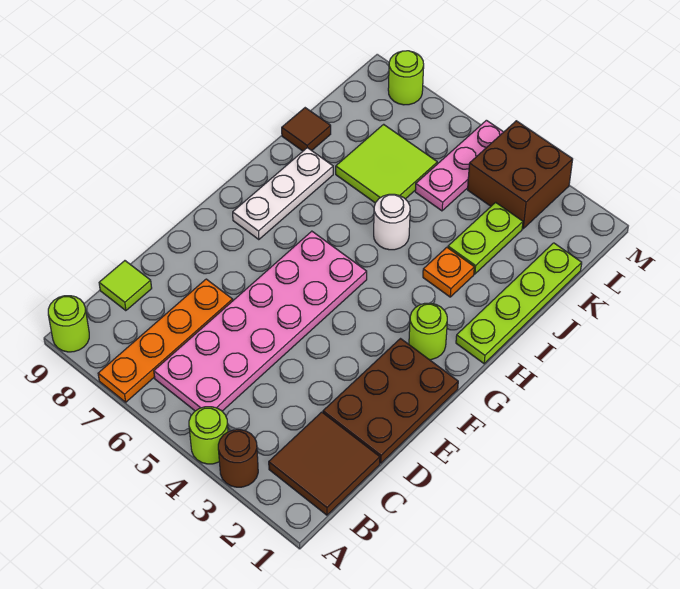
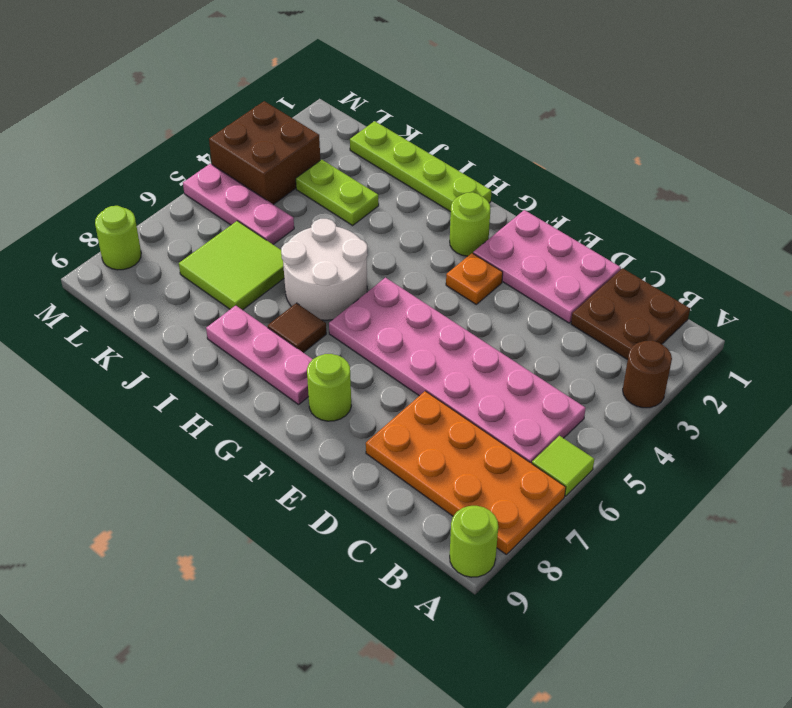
lime round brick A4 level 1 -> lime round brick F8 level 1
orange plate A7:D7 level 1 -> orange plate A7:D8 level 1
brown tile B1:C2 level 1 -> brown plate B1:C2 level 1
lime tile C9 level 1 -> lime tile A6 level 1
brown plate D1:F2 level 1 -> pink plate D1:F2 level 1
white plate G8:I8 level 1 -> pink plate G8:I8 level 1
orange plate I3 level 1 -> orange plate F3 level 1
white round brick I5 level 1 -> white round brick H5:I6 level 1
brown tile J9 level 1 -> brown tile H7 level 1

